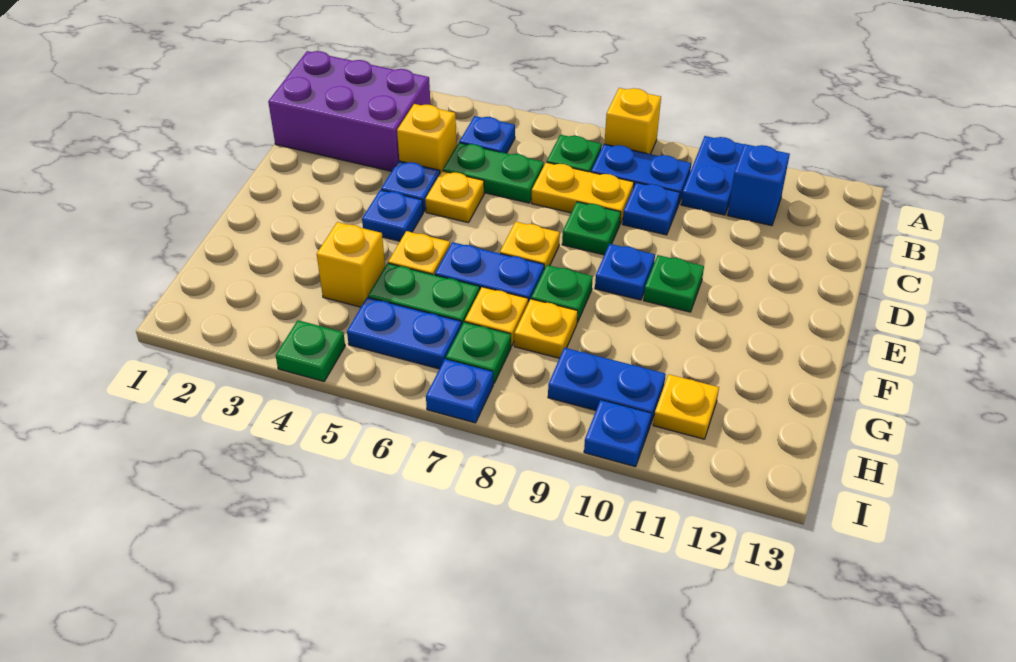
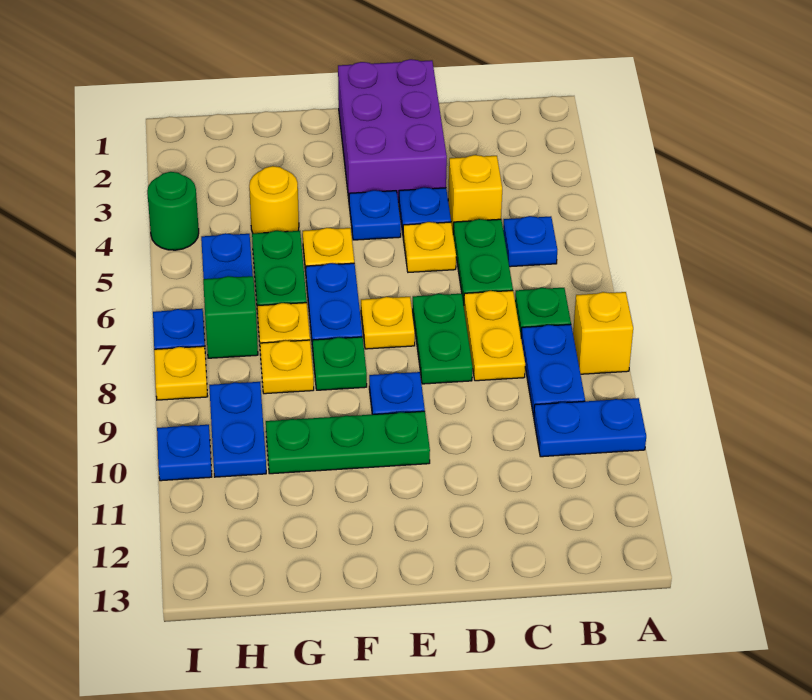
purple brick B1:C3 level 1 -> purple brick D1:E3 level 1
blue brick B11 level 1 -> none
blue plate C9 level 1 -> none
green plate D8 level 1 -> green plate D7:D8 level 1
green plate E10 level 1 -> green plate E10:G10 level 1
yellow brick G4 level 1 -> yellow round brick G4 level 1
green plate H7 level 1 -> green brick H7 level 1
yellow plate H11 level 1 -> yellow plate I8 level 1
green plate I4 level 1 -> green round brick I4 level 1

